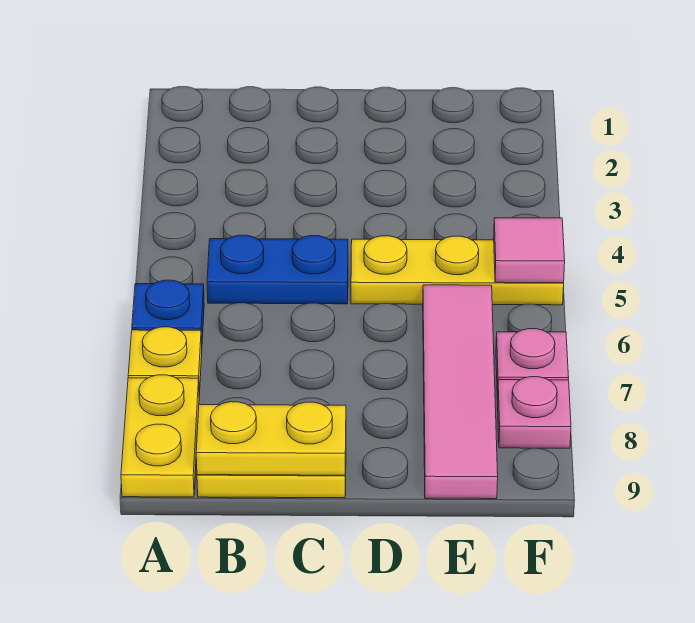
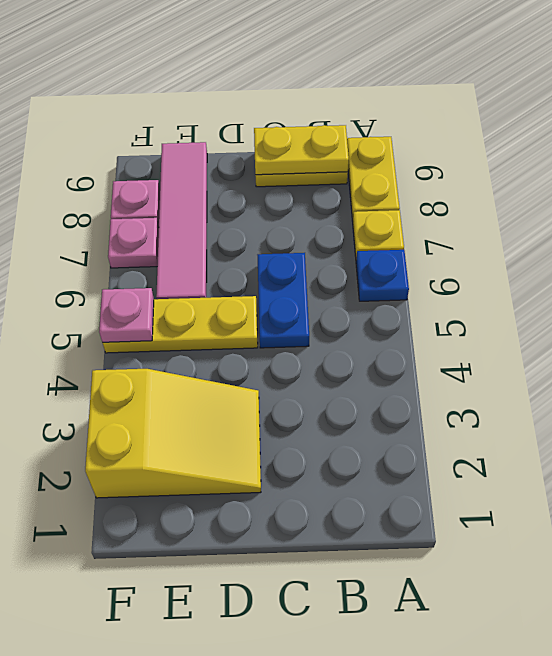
blue plate B5:C5 level 1 -> blue plate C5:C6 level 1
none -> yellow slope D2:F3 level 1 top F
pink tile F5 level 2 -> pink plate F5 level 2

